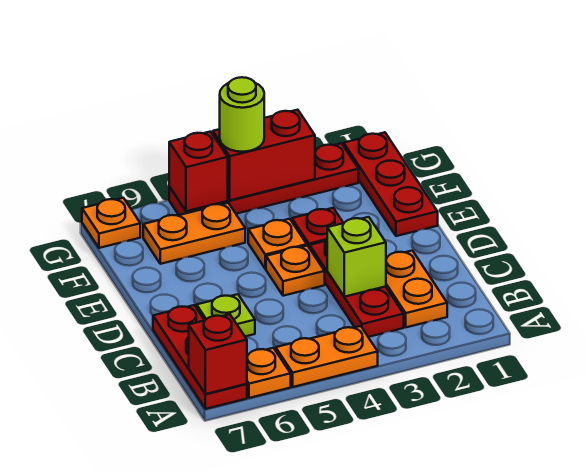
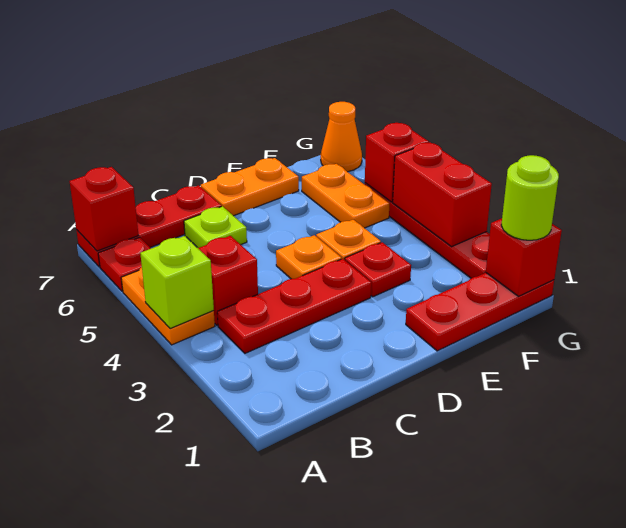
orange plate A6 level 1 -> red plate A6 level 1
orange plate B2:C2 level 1 -> orange plate D7:E7 level 1
none -> red brick B4 level 1
lime brick C3 level 2 -> lime brick A4 level 2
none -> red brick G1 level 2
lime round brick G4 level 3 -> lime round brick G1 level 3
orange plate G7 level 1 -> orange cone G7 level 1

